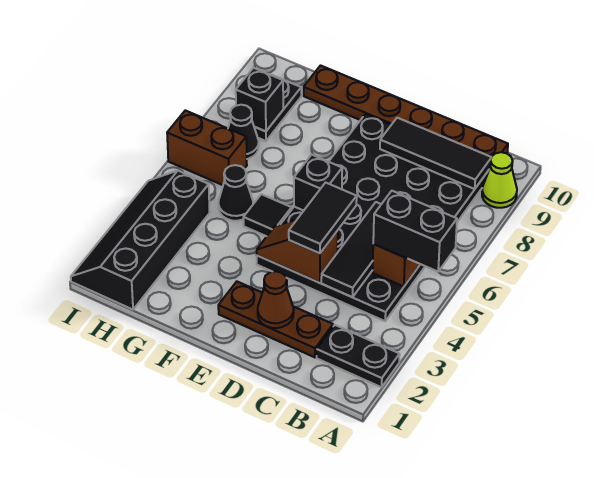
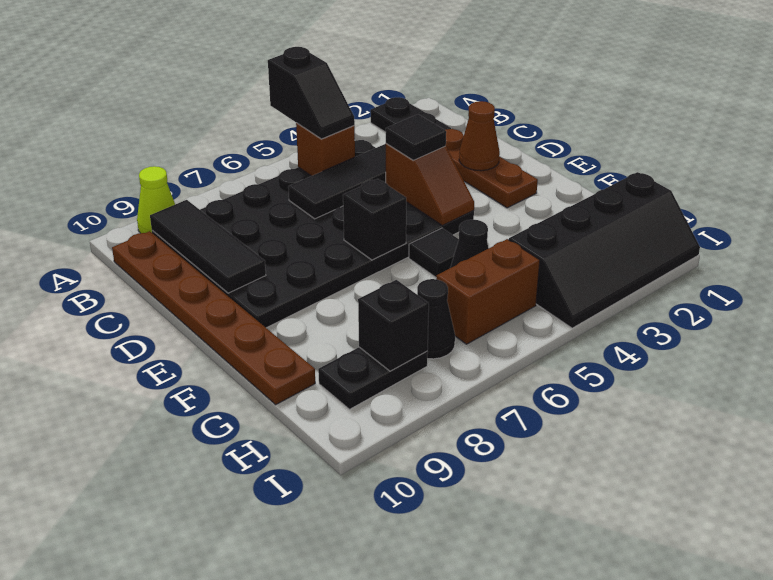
black brick A5:B5 level 3 -> black slope A5:B5 level 3 top A
black tile D4:D5 level 3 -> black tile D4 level 3
brown brick H6:I6 level 1 -> brown brick H5:H6 level 1

